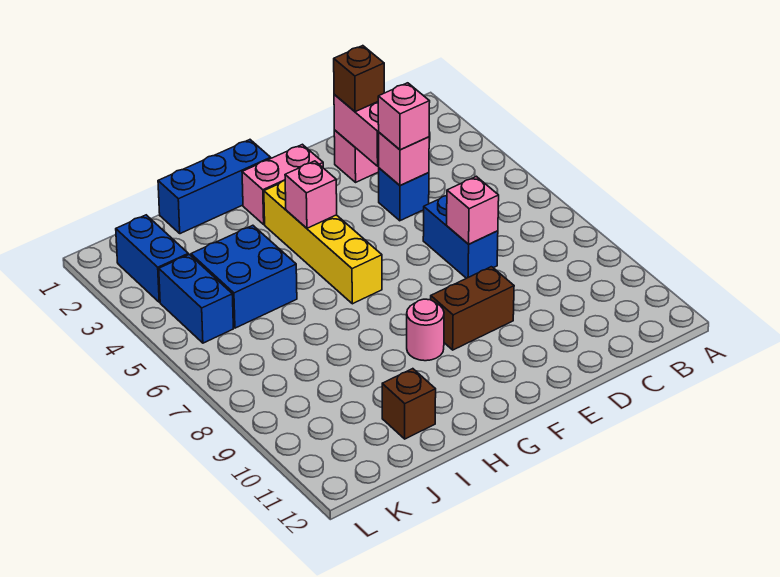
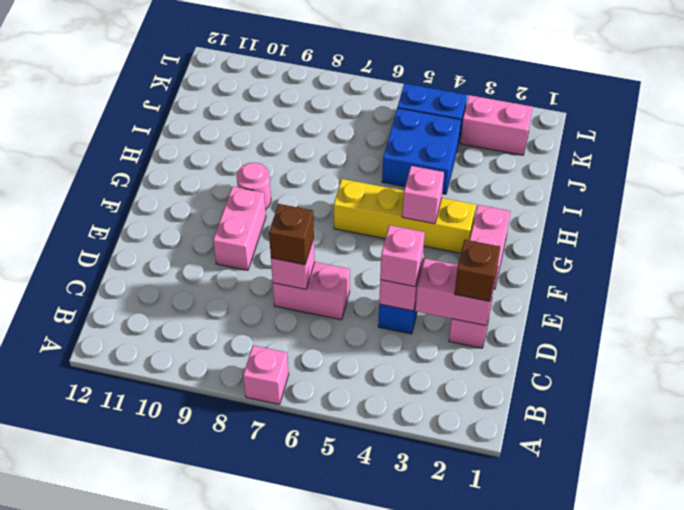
none -> pink brick A7 level 1
blue brick D6:D7 level 1 -> pink brick D6:D7 level 1
brown brick E9:F9 level 1 -> pink brick E9:F9 level 1
blue brick G1:I1 level 1 -> none
brown brick I11 level 1 -> brown brick D7 level 3
blue brick K2:K3 level 1 -> pink brick K2:K3 level 1

